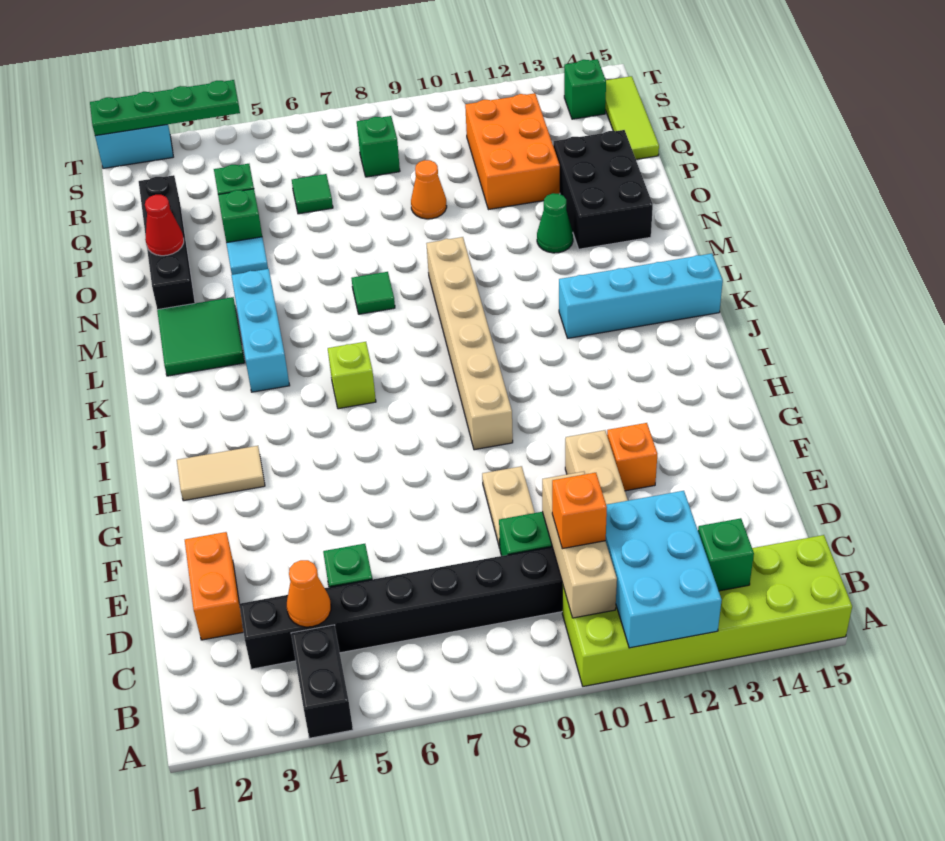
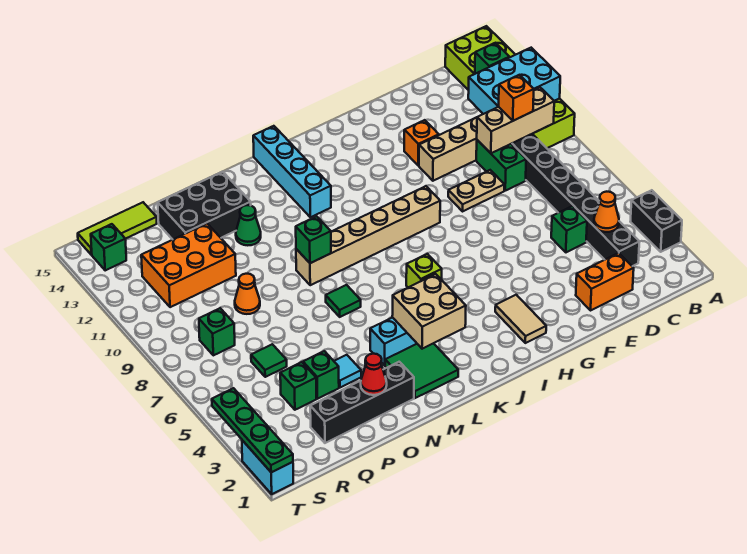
black brick A4:B4 level 1 -> black brick A3:A4 level 1
none -> tan brick K3:L4 level 2
none -> green brick M9 level 2

